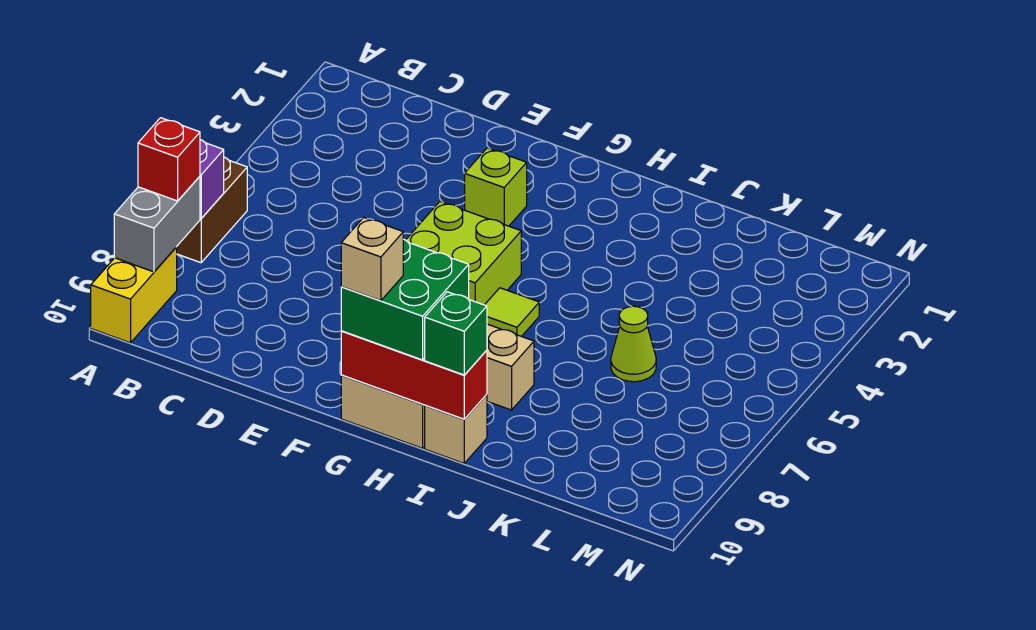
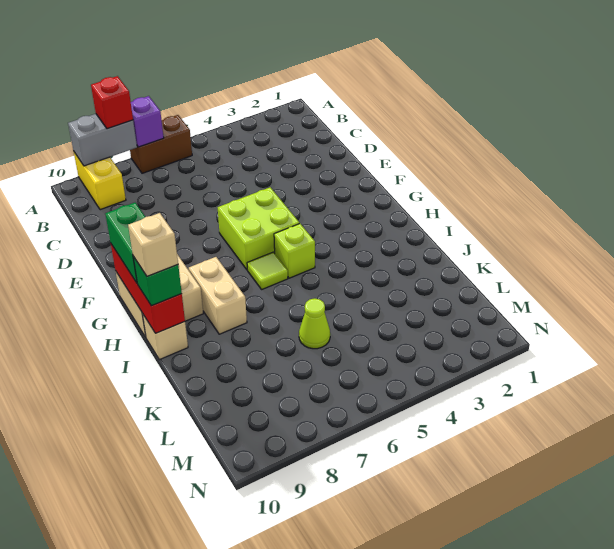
yellow brick A9:A10 level 1 -> yellow brick A9:B9 level 1
lime brick F3 level 1 -> lime brick H5 level 1
green brick G9:H10 level 3 -> green brick G10:H10 level 3
tan brick G10 level 4 -> tan brick I10 level 4

